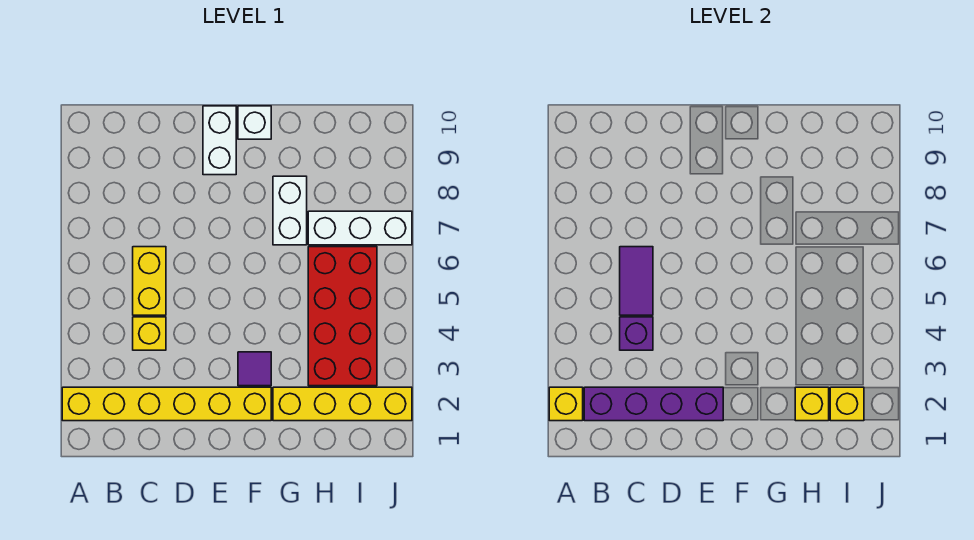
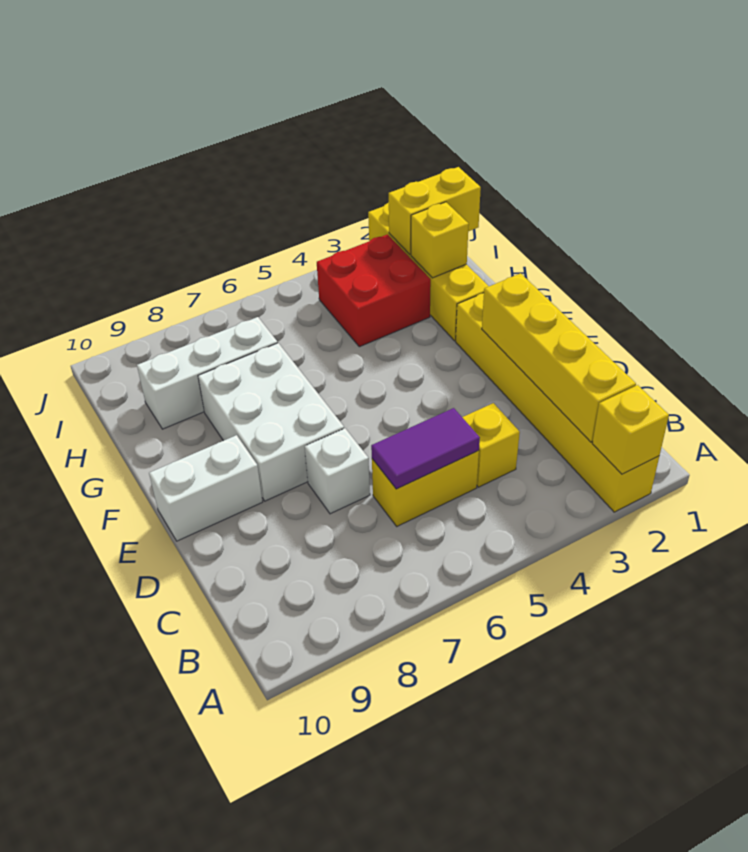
purple brick B2:E2 level 2 -> yellow brick B2:E2 level 2
purple brick C4 level 2 -> none
purple tile F3 level 1 -> none
white brick F10 level 1 -> white brick D7 level 1
white brick G7:G8 level 1 -> white brick E7:G8 level 1
red brick H3:I6 level 1 -> red brick H3:I4 level 1
white brick H7:J7 level 1 -> white brick H7:H9 level 1
yellow brick I2 level 2 -> yellow brick I1:I2 level 2

